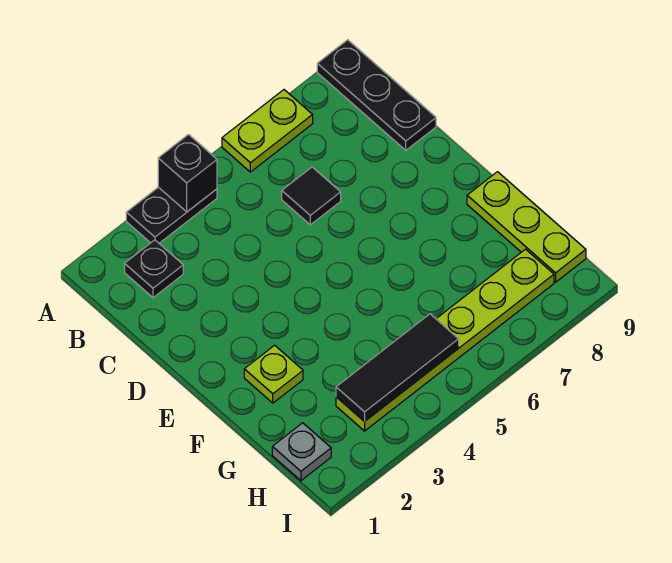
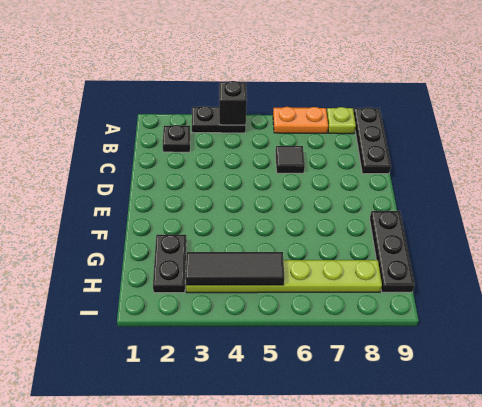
lime plate A6:A7 level 1 -> orange plate A6:A7 level 1
lime plate F2 level 1 -> lime plate A8 level 1
lime plate F9:H9 level 1 -> black plate F9:H9 level 1
none -> black plate G2:H2 level 1
grey plate H1 level 1 -> none

